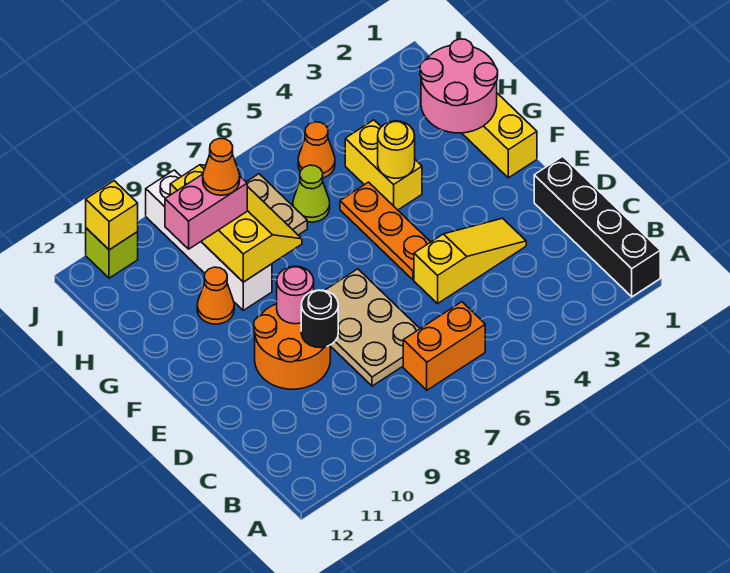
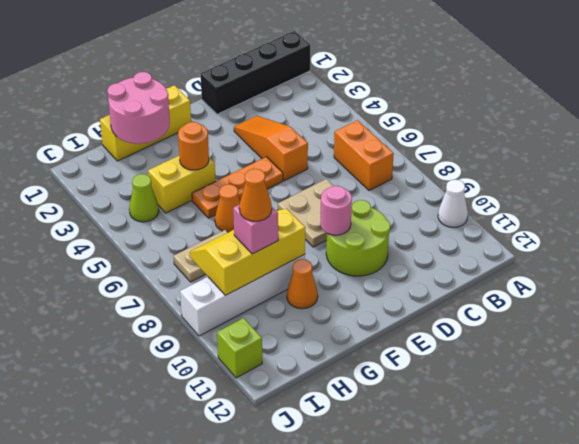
none -> white cone A10 level 1
tan plate C7:E8 level 1 -> tan plate D7:E8 level 1
yellow slope D3:D5 level 1 top 5 -> orange slope D3:D5 level 1 top 5
orange round brick D9:E10 level 1 -> lime round brick D9:E10 level 1
black round brick D9 level 2 -> none
yellow round brick G4 level 2 -> orange round brick G4 level 2
lime cone H6 level 1 -> lime cone I4 level 1
pink brick H9:H10 level 3 -> pink brick H9 level 3
orange cone I5 level 1 -> orange cone G6 level 1
yellow brick J11 level 2 -> none

